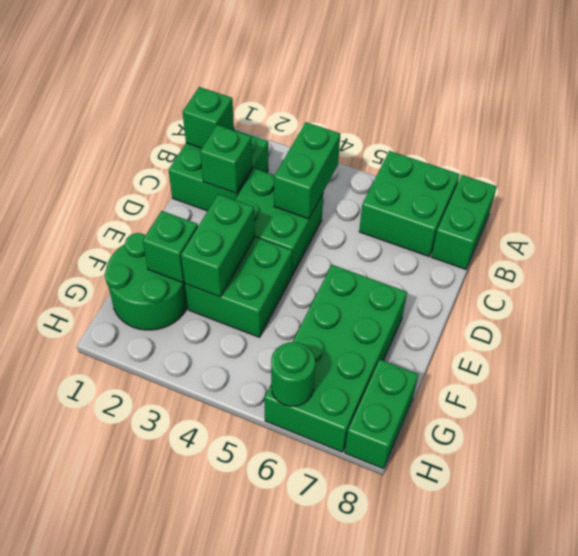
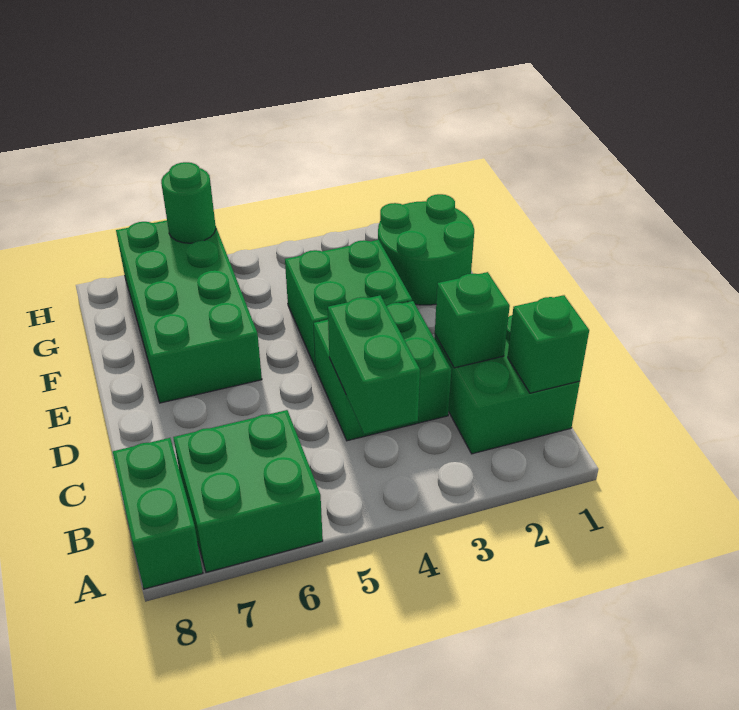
green brick E3:F3 level 2 -> none
green brick F2 level 2 -> none
green brick G8:H8 level 1 -> none

